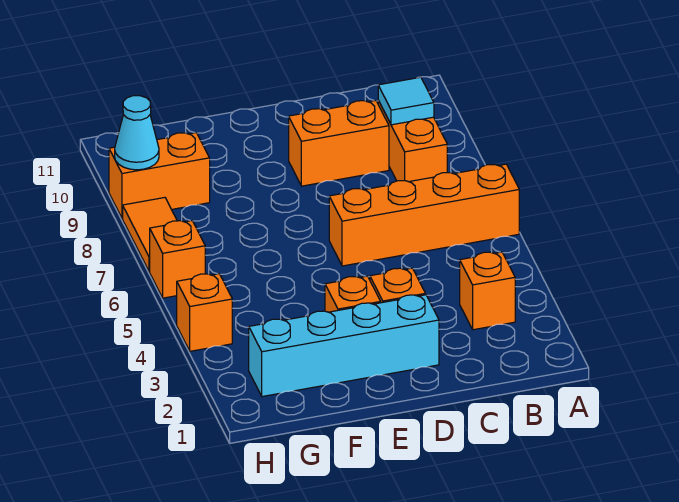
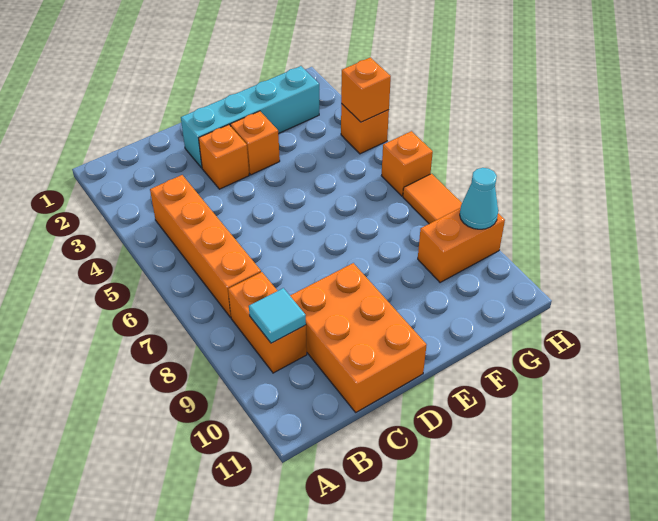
orange brick A6:D6 level 1 -> orange brick B4:B7 level 1
orange brick B3 level 1 -> orange brick H4 level 2
orange brick C9:D9 level 1 -> orange brick C9:D11 level 1

